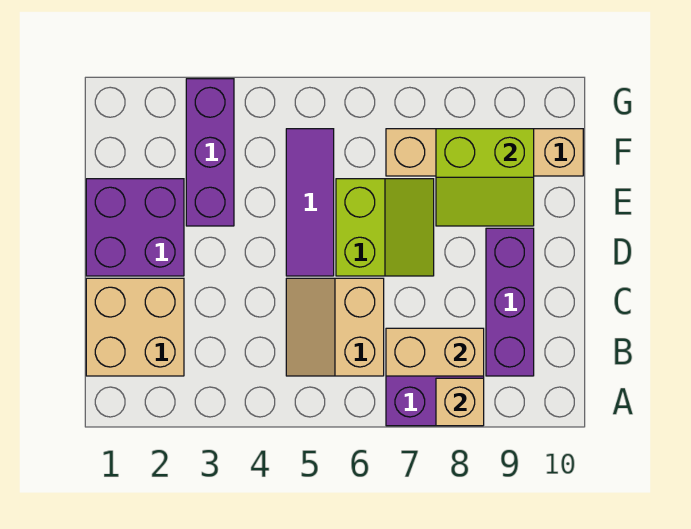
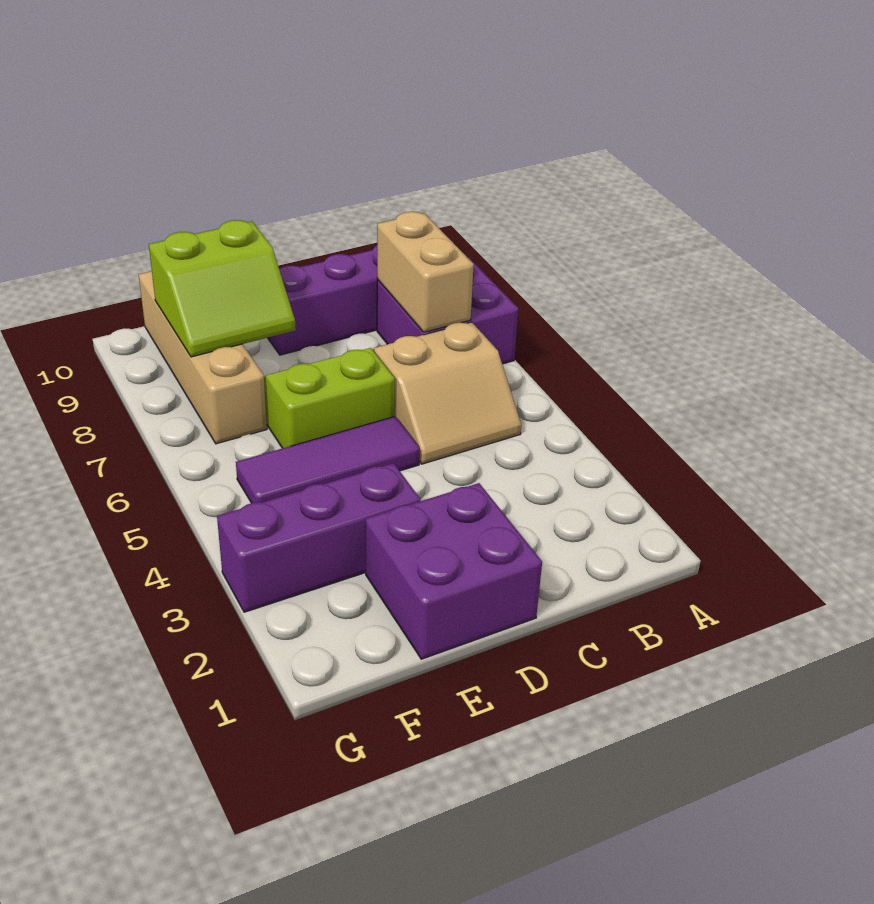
tan brick A8 level 2 -> none
tan brick B1:C2 level 1 -> none
lime slope E8:F9 level 2 top F -> lime slope E8:F9 level 2 top 9

